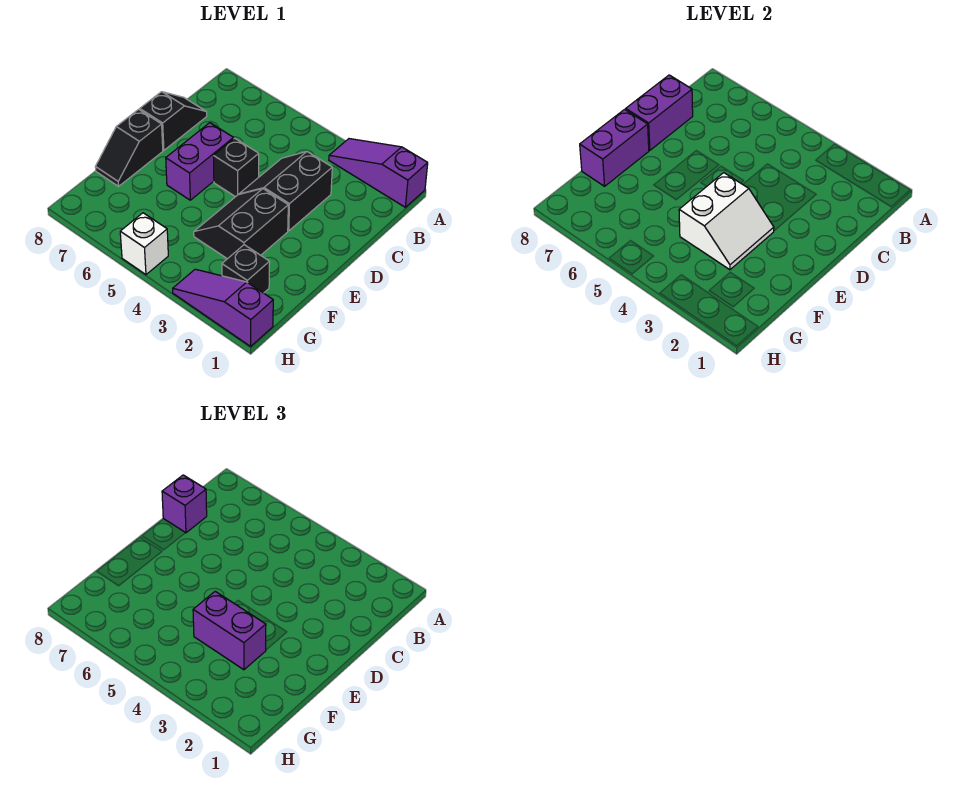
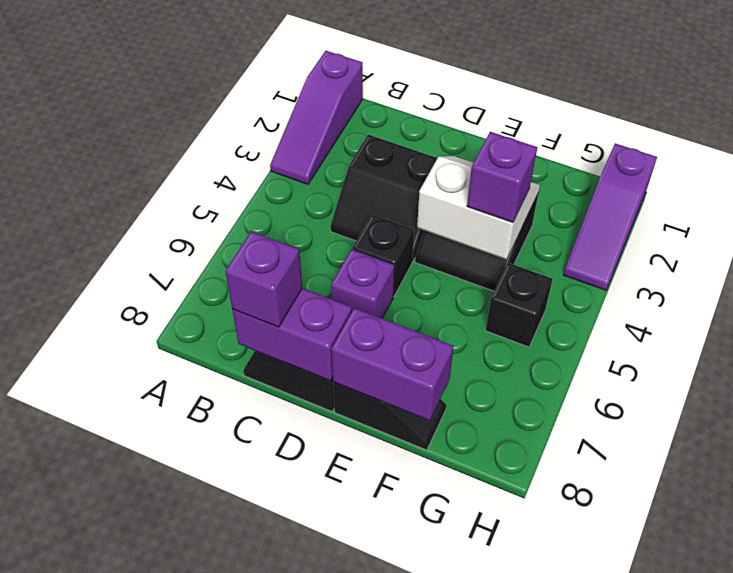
purple brick D6:E6 level 1 -> purple brick D6 level 1
purple brick F3:F4 level 3 -> purple brick F4 level 3
black brick G2 level 1 -> black brick G5 level 1
white brick H5 level 1 -> none

